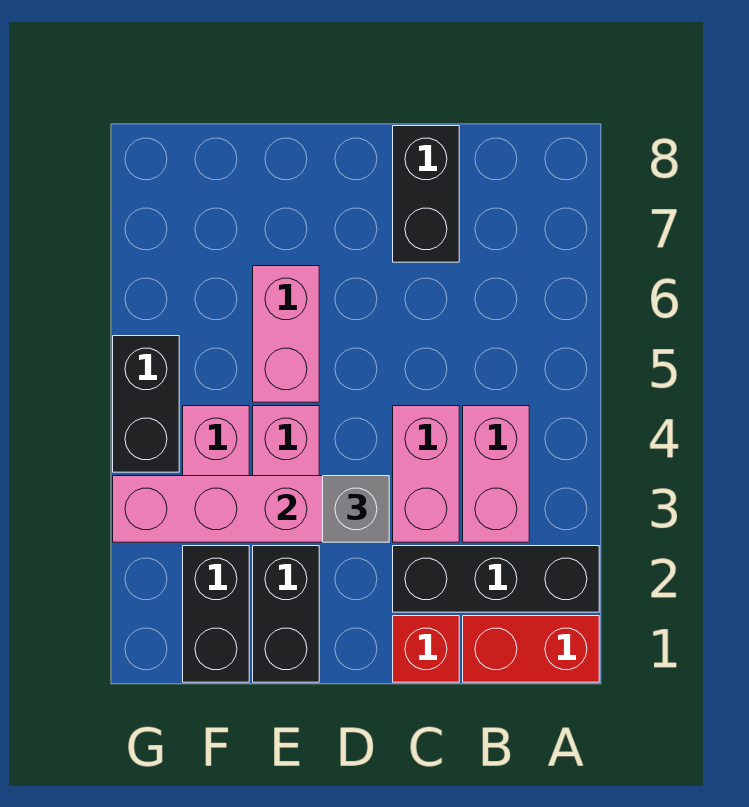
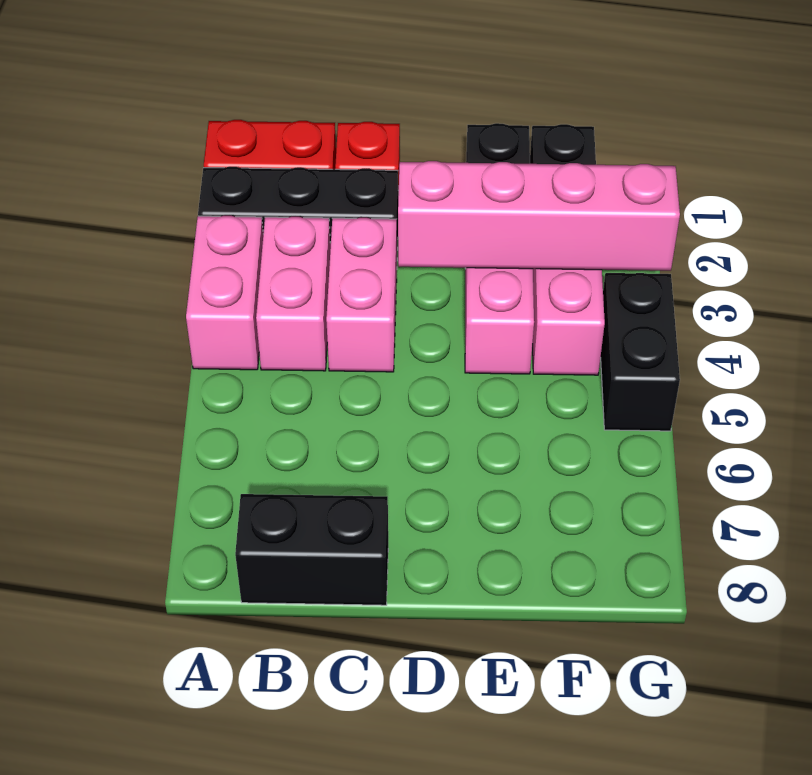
black brick C7:C8 level 1 -> black brick B8:C8 level 1
grey brick D3 level 3 -> none
pink brick E5:E6 level 1 -> pink brick A3:A4 level 1

